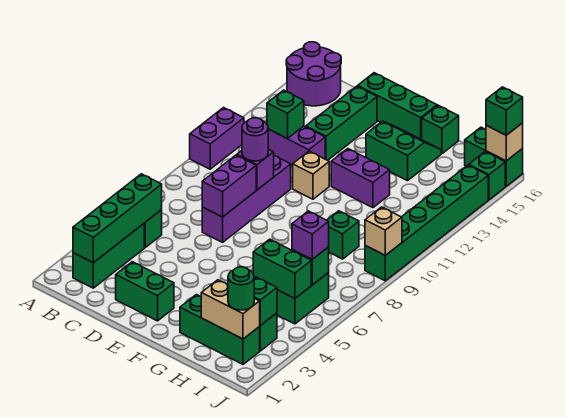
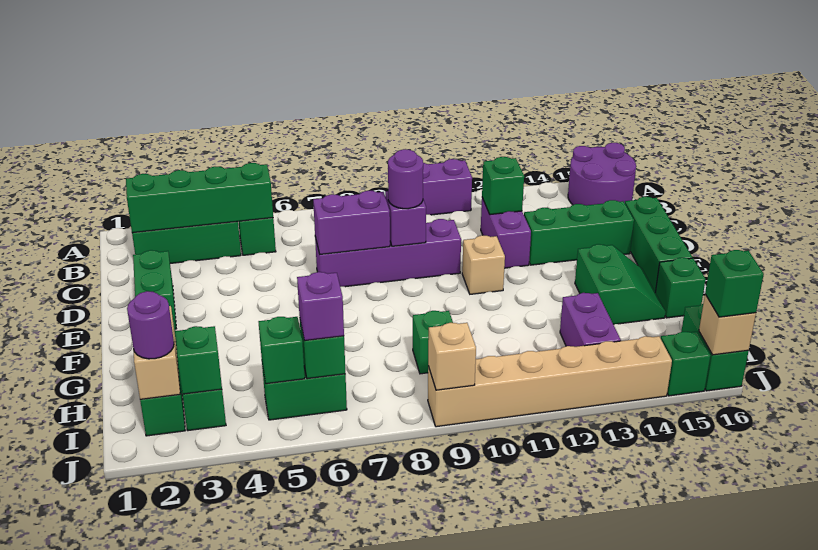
purple brick F12:G12 level 1 -> purple brick H13:I13 level 1
green brick H5:I5 level 2 -> green brick I5 level 2
green round brick I2 level 3 -> purple round brick I2 level 3
green brick J9:J14 level 1 -> tan brick J9:J14 level 1

